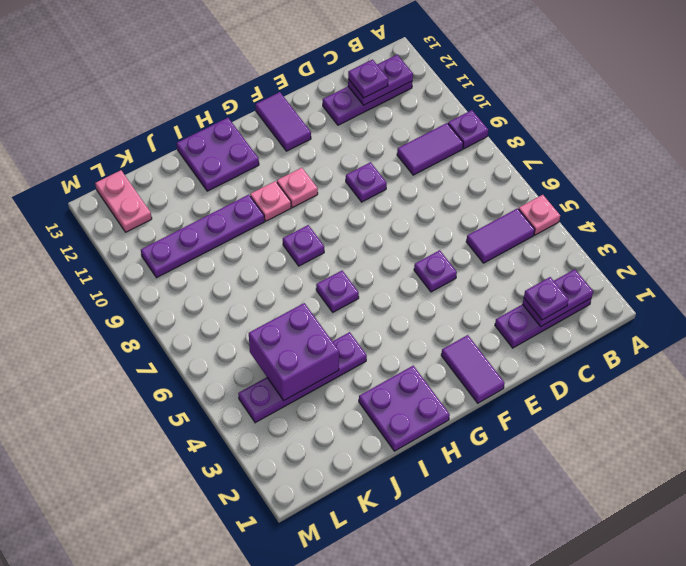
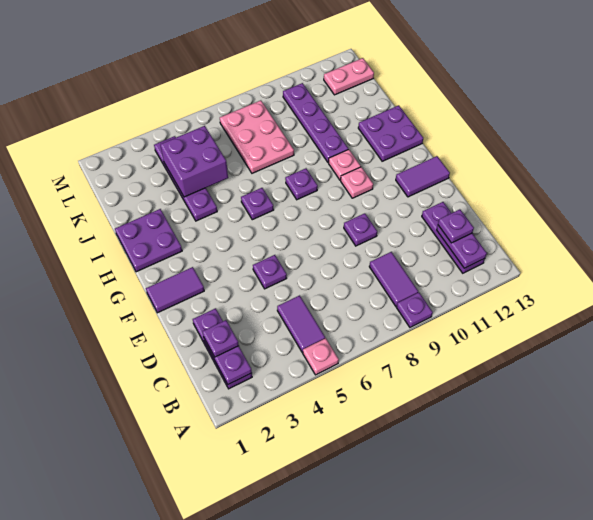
none -> pink plate J7:L8 level 1

